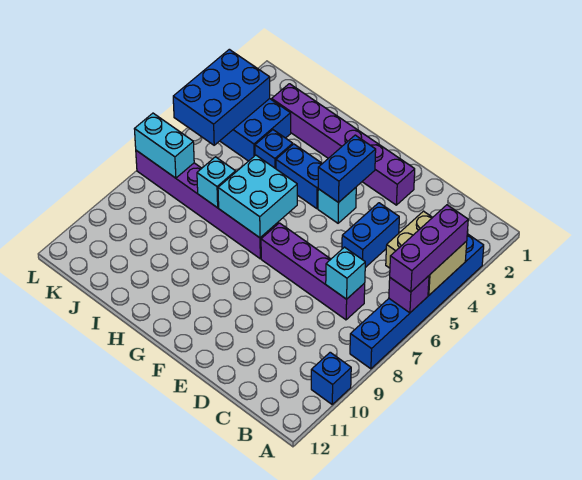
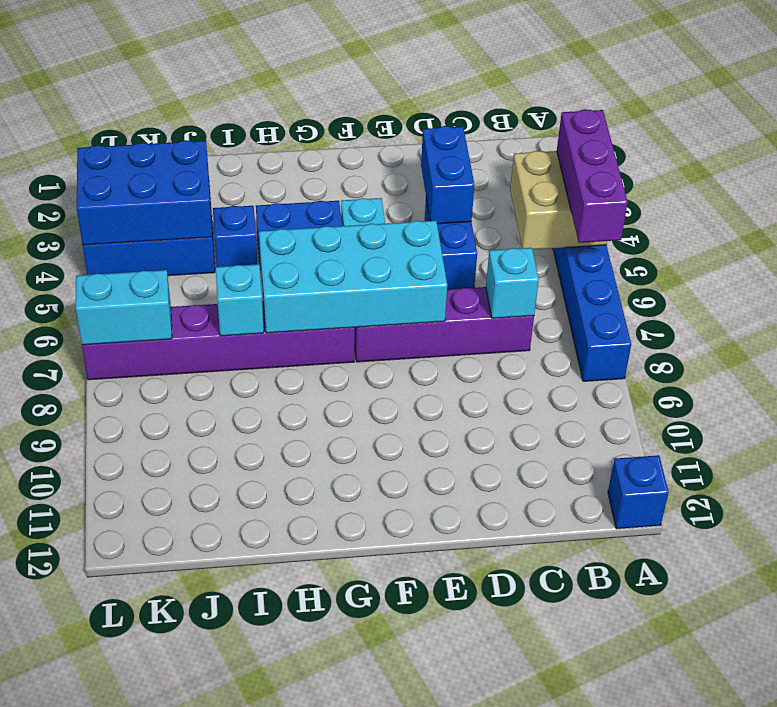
purple brick A6 level 2 -> none
blue brick A10 level 1 -> blue brick A12 level 1
purple brick E2:J2 level 1 -> none
blue brick F3:F4 level 2 -> blue brick D3:D4 level 2
cyan brick G6:H7 level 2 -> cyan brick E6:H7 level 2
blue brick K3:L5 level 2 -> blue brick J3:L4 level 2

